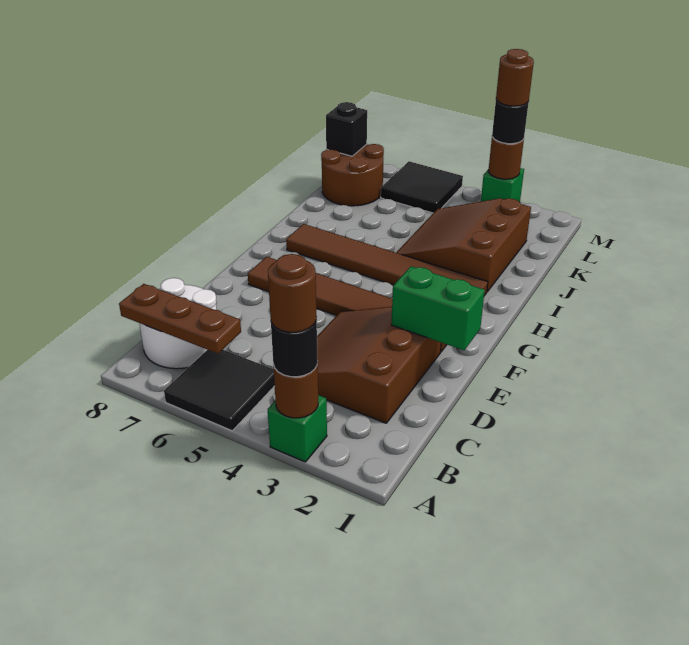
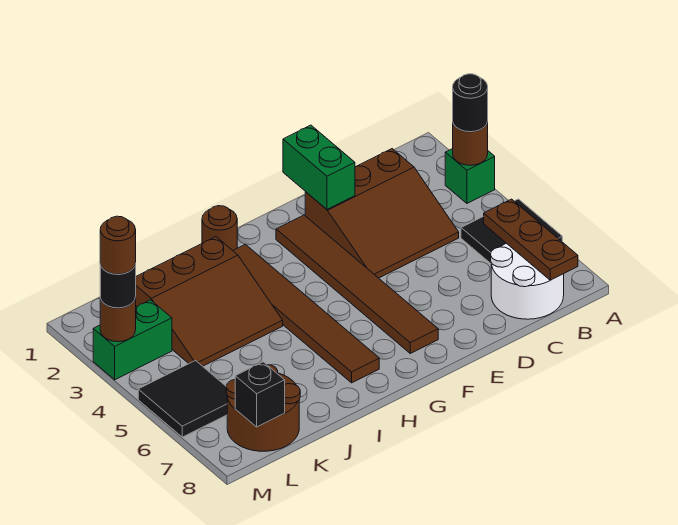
brown round brick A3 level 4 -> brown round brick H1 level 1
green brick M3 level 1 -> green brick L3:M3 level 1

